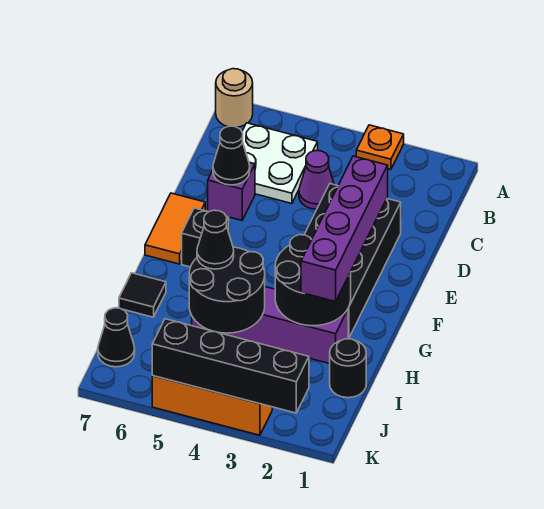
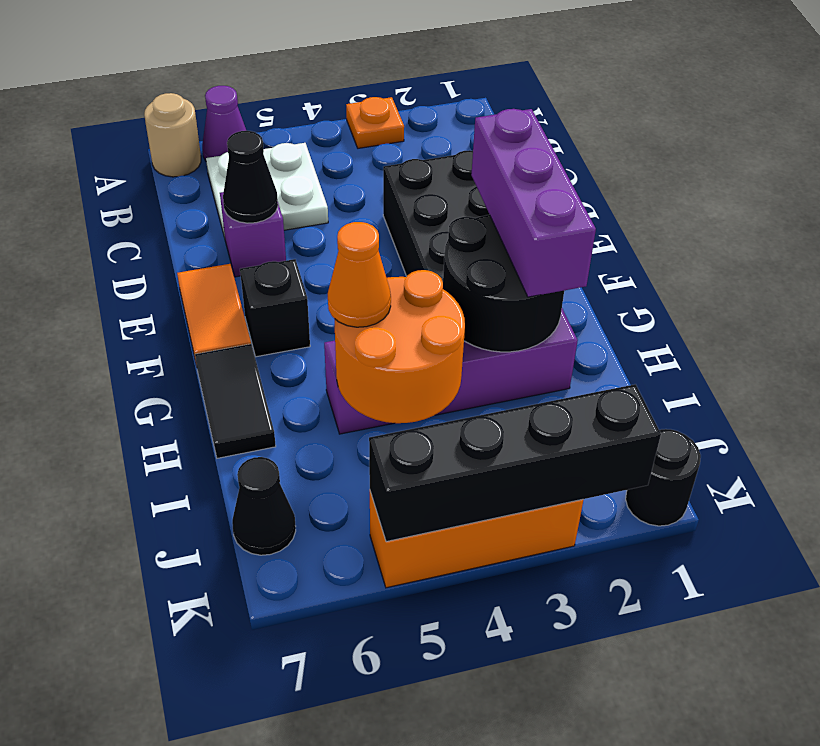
purple cone C4 level 1 -> purple cone A6 level 1
purple brick E2:H2 level 3 -> purple brick F2:H2 level 3
black round brick H4:I5 level 2 -> orange round brick H4:I5 level 2
black cone H5 level 3 -> orange cone H5 level 3
black tile H7 level 1 -> black tile G7:H7 level 1
black round brick I1 level 1 -> black round brick K1 level 1

